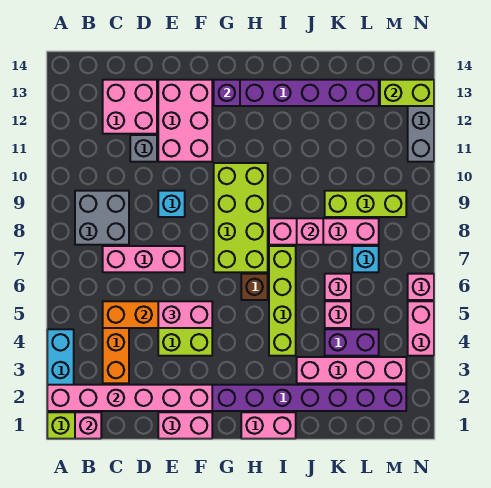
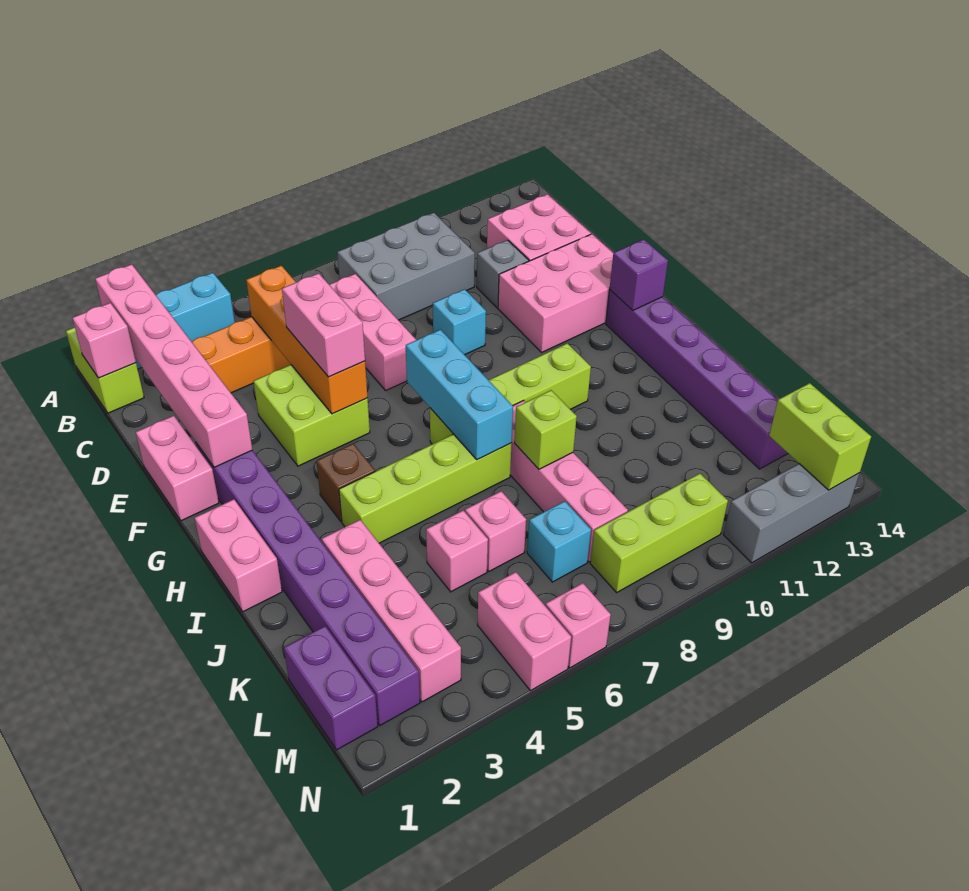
grey brick B8:C9 level 1 -> grey brick B8:C10 level 1
lime brick G7:H10 level 1 -> lime brick H7:H10 level 1
none -> cyan brick G7:I7 level 2
brown brick H6 level 1 -> brown brick H4 level 1
pink brick J8 level 2 -> lime brick J8 level 2
purple brick K4:L4 level 1 -> purple brick L1:M1 level 1
lime brick K9:M9 level 1 -> lime brick M8:M10 level 1
pink brick N4:N5 level 1 -> pink brick M5:N5 level 1

